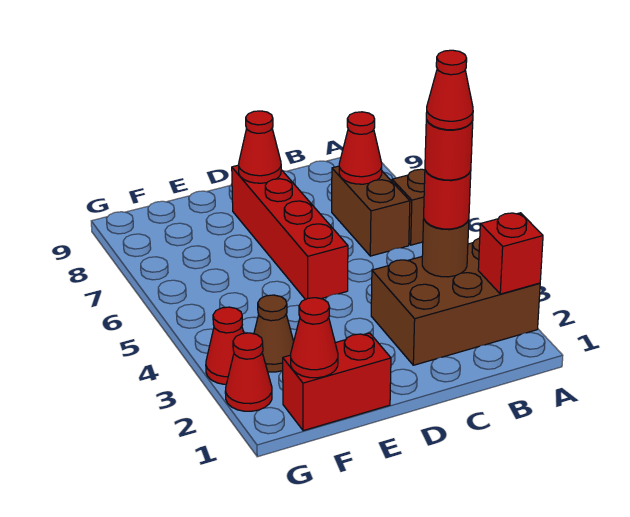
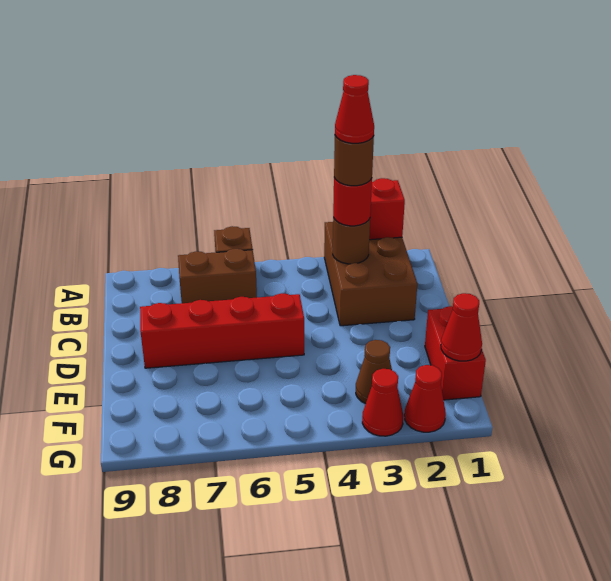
red round brick B3 level 4 -> brown round brick B3 level 4
red cone B7 level 2 -> none
red cone D8 level 2 -> none

